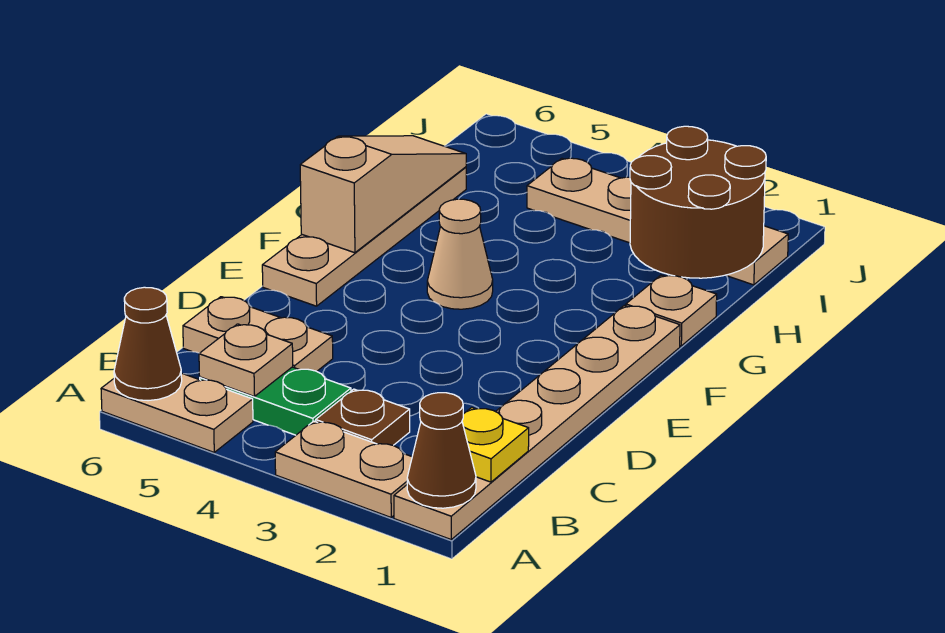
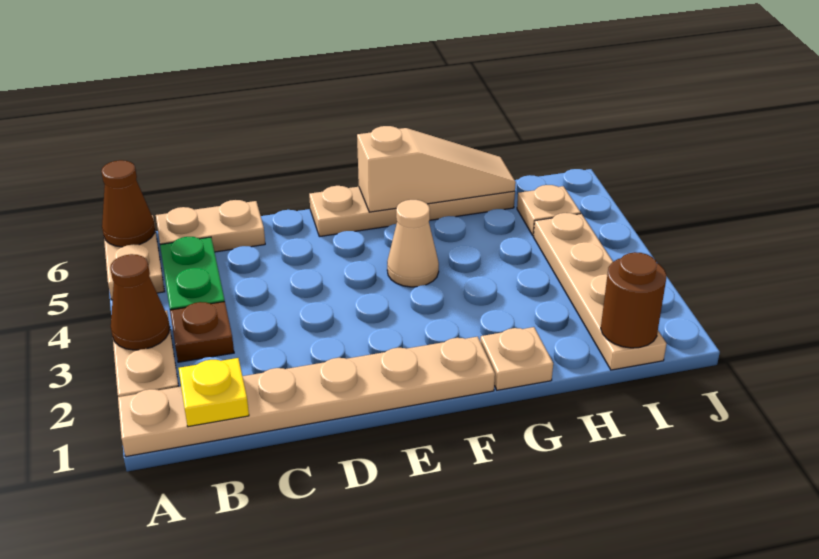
brown cone A1 level 2 -> brown cone A3 level 2
tan plate B5 level 2 -> tan plate I5 level 1
tan plate C5:C6 level 1 -> tan plate B6:C6 level 1
brown round brick H1:I2 level 2 -> brown round brick I1 level 2

